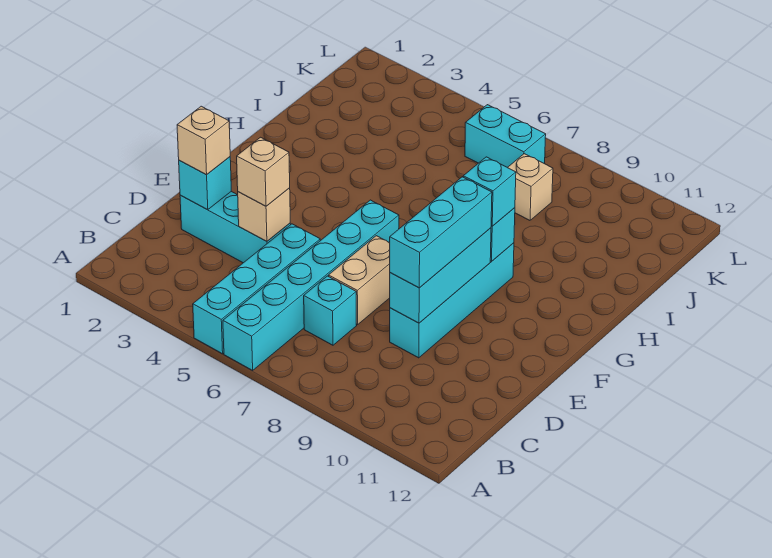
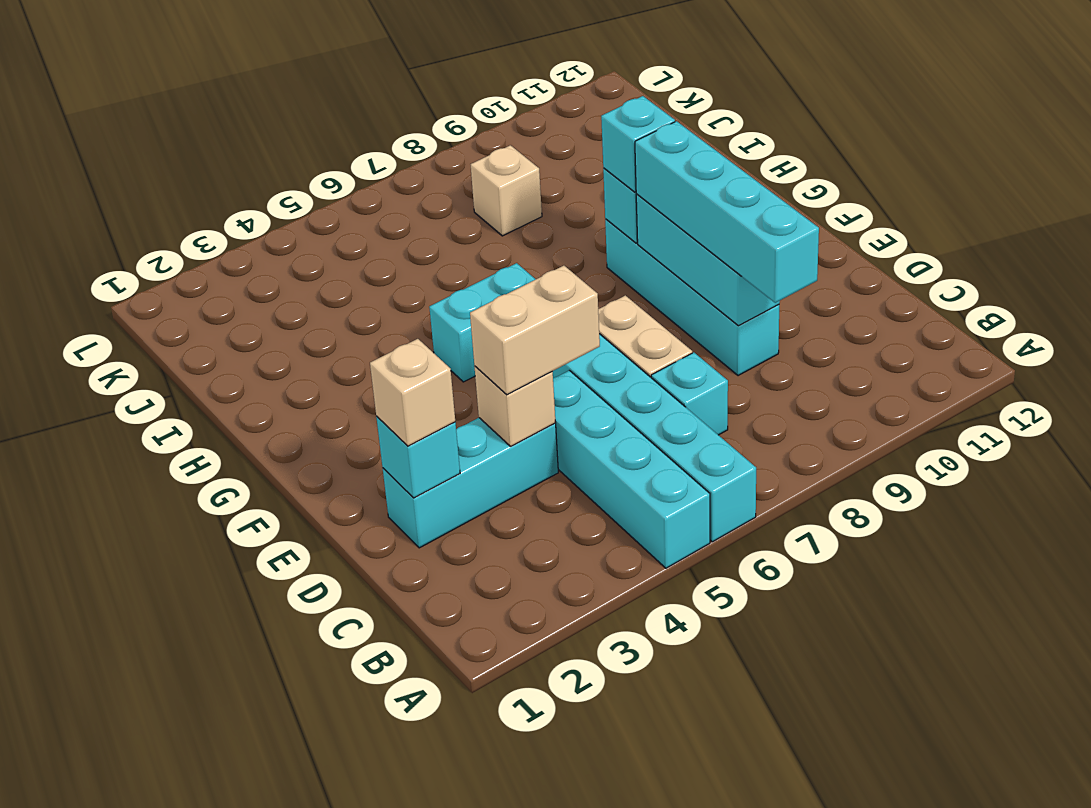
tan brick D4 level 3 -> tan brick D4:D5 level 3
cyan brick D9:F9 level 3 -> cyan brick C9:F9 level 3
cyan brick K6:K7 level 1 -> cyan brick G5:G6 level 1

